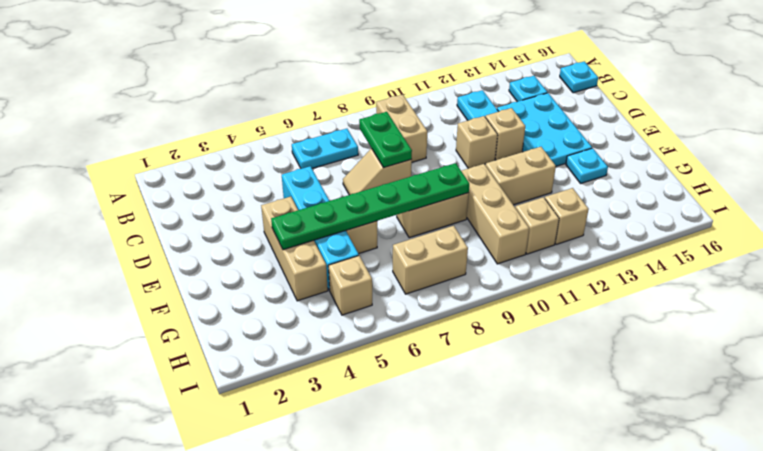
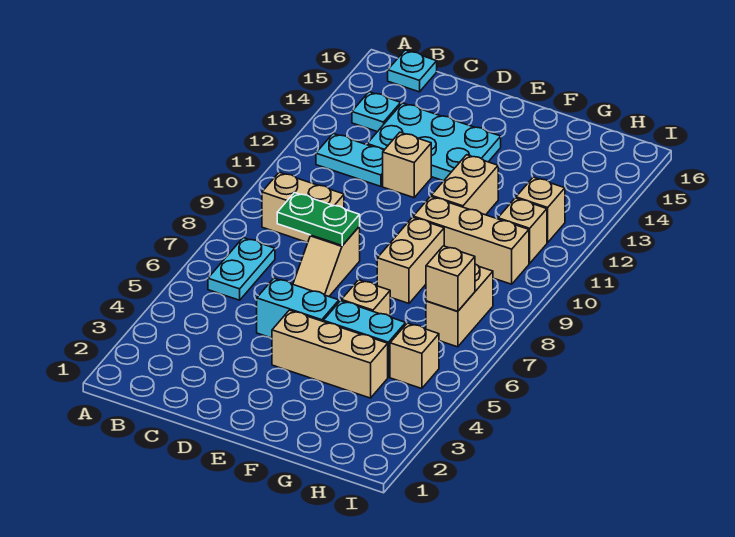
tan brick D11 level 1 -> tan brick H7 level 2
green plate F4:F9 level 2 -> none
cyan plate F14 level 1 -> none

